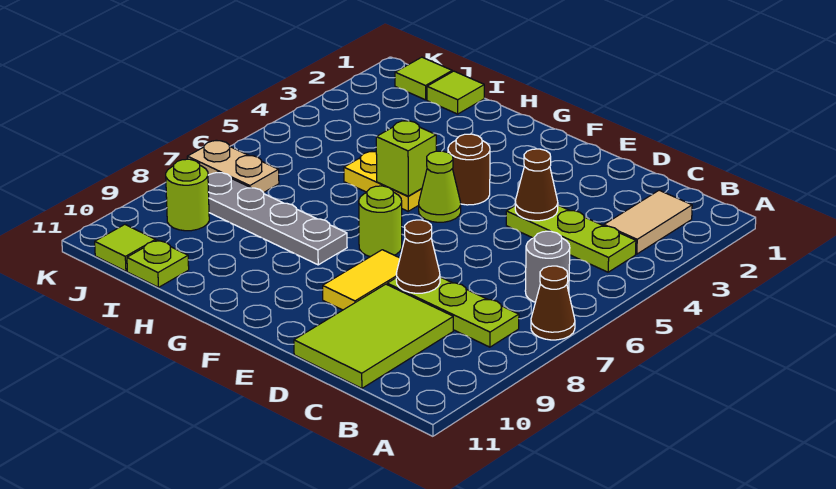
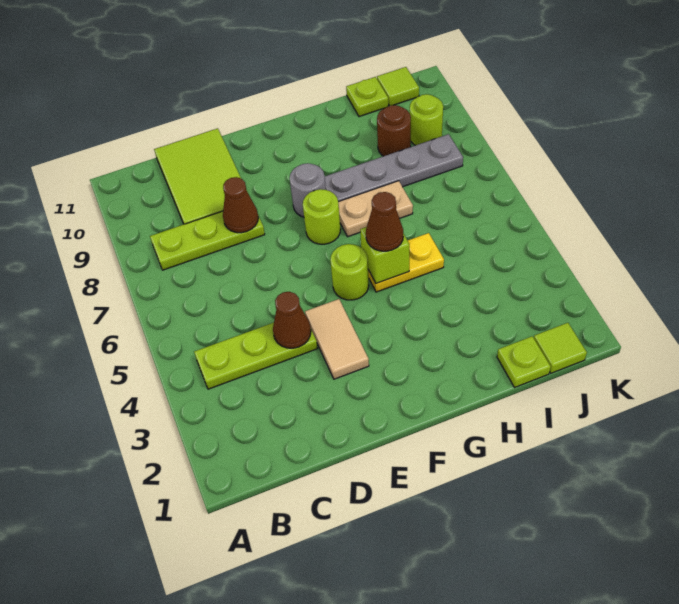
brown cone A7 level 1 -> brown cone G5 level 3
tan tile B2:B3 level 1 -> tan tile E3:E4 level 1
grey round brick B6 level 1 -> grey round brick F8 level 1
yellow tile E8:E9 level 1 -> none
brown round brick F4 level 1 -> brown round brick I9 level 1
lime cone F5 level 1 -> lime round brick F5 level 1
lime tile I1 level 1 -> lime plate I1 level 1
tan plate J7:K7 level 1 -> tan plate G7:H7 level 1

